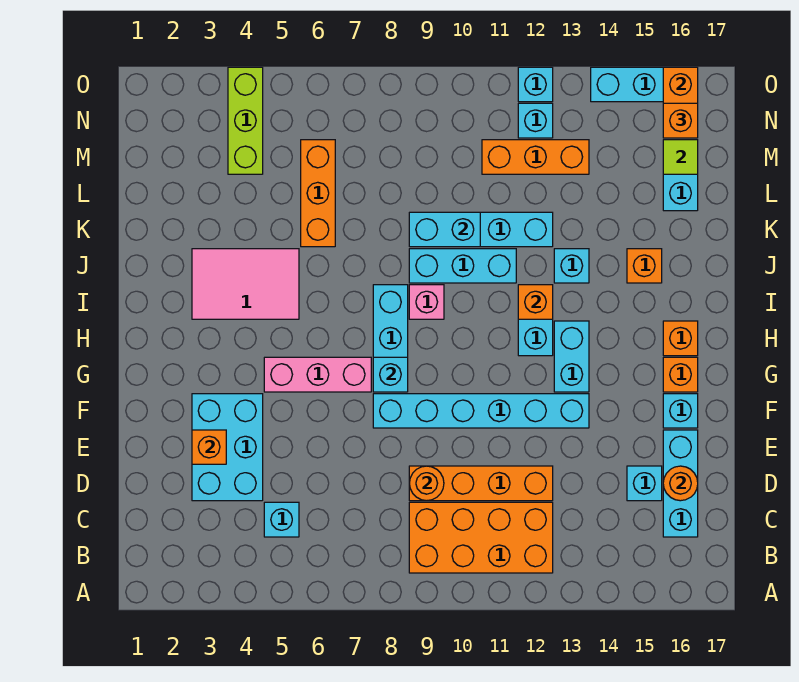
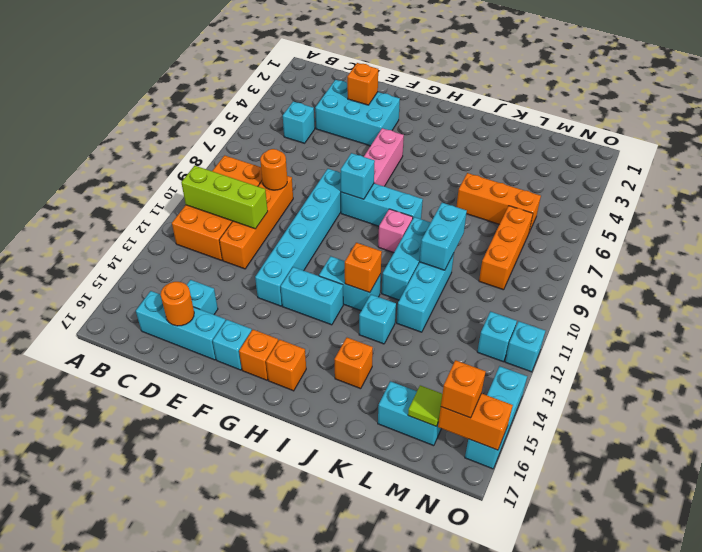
pink tile I3:J5 level 1 -> none
lime brick M4:O4 level 1 -> lime brick B11:D11 level 2
orange brick M11:M13 level 1 -> orange brick M7:M9 level 1

